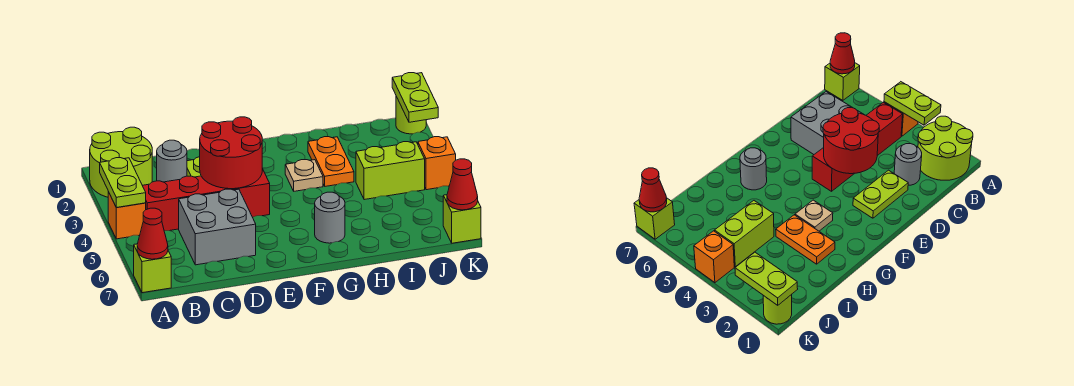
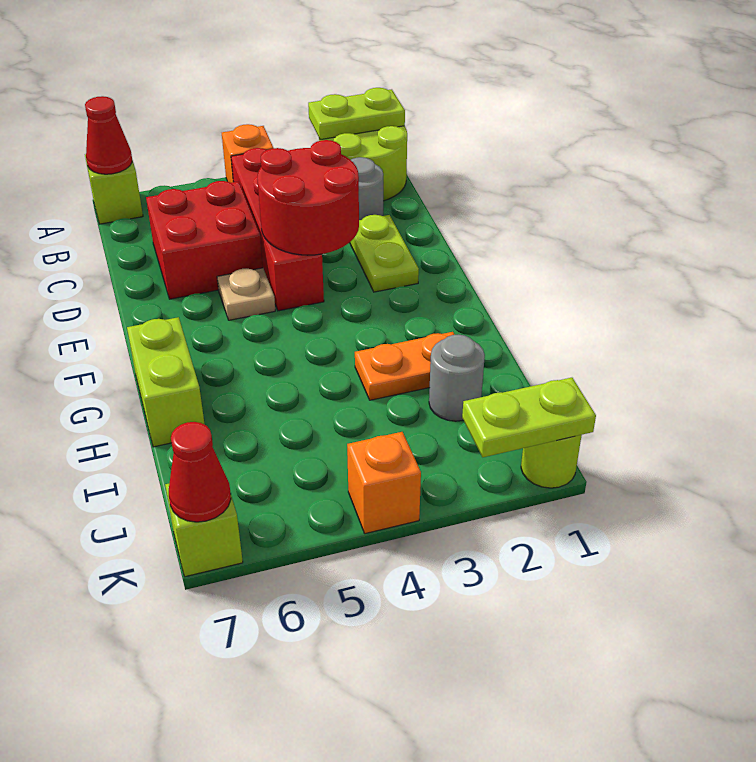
lime plate A3:A4 level 2 -> lime plate A1:A2 level 2
grey brick C5:D6 level 1 -> red brick C5:D6 level 1
tan plate G3 level 1 -> tan plate E5 level 1
grey round brick G6 level 1 -> grey round brick I2 level 1
lime brick I4:J4 level 1 -> lime brick G7:H7 level 1

